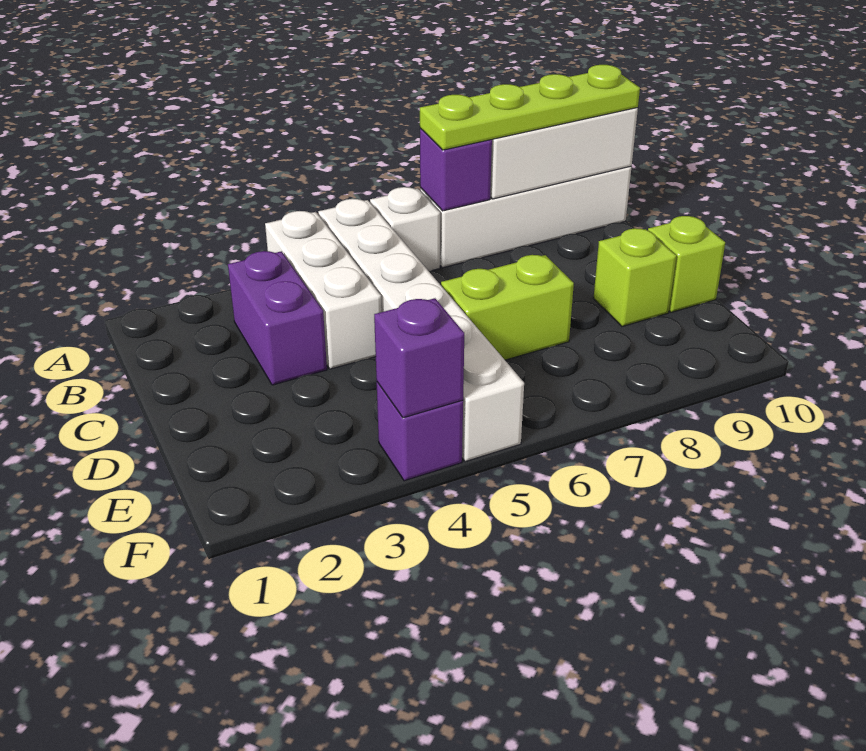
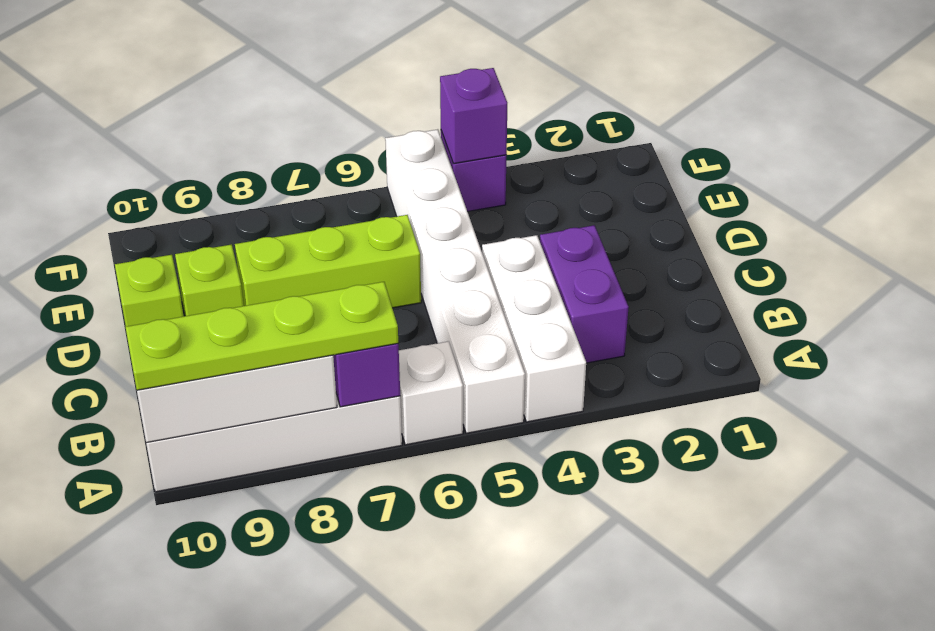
lime brick D6:D7 level 1 -> lime brick D6:D8 level 1

